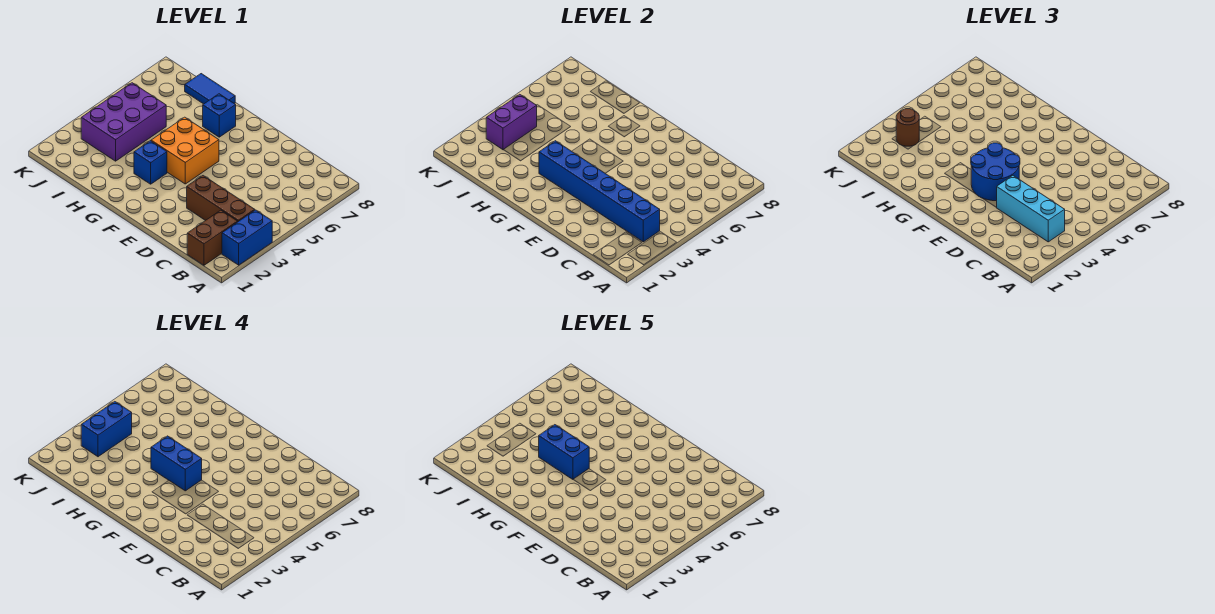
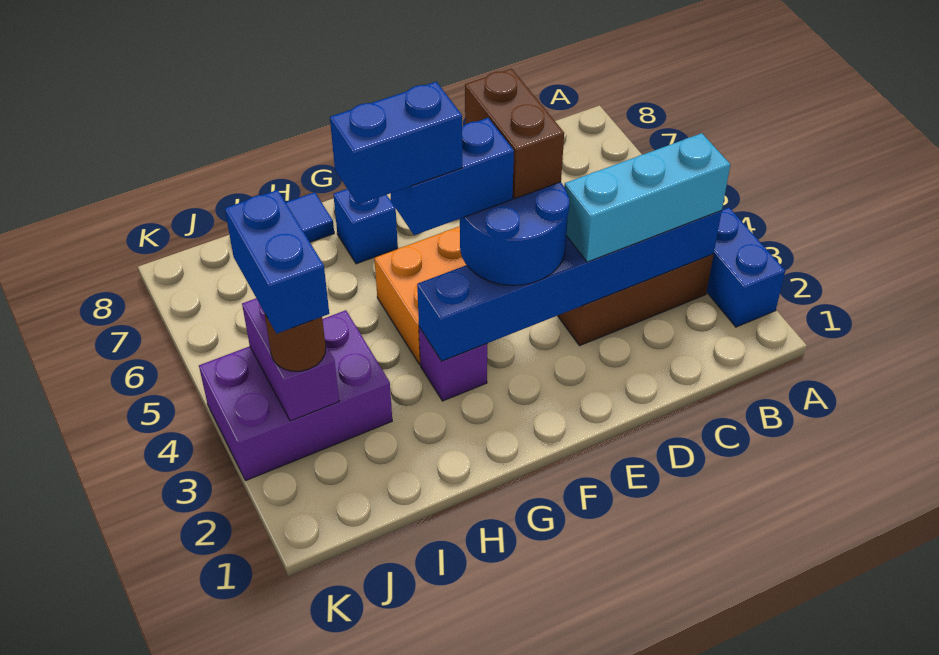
brown brick B1:B2 level 1 -> brown brick E4:E5 level 4
blue brick G3 level 1 -> purple brick G3 level 1
purple brick I3:J5 level 1 -> purple brick I3:K4 level 1

